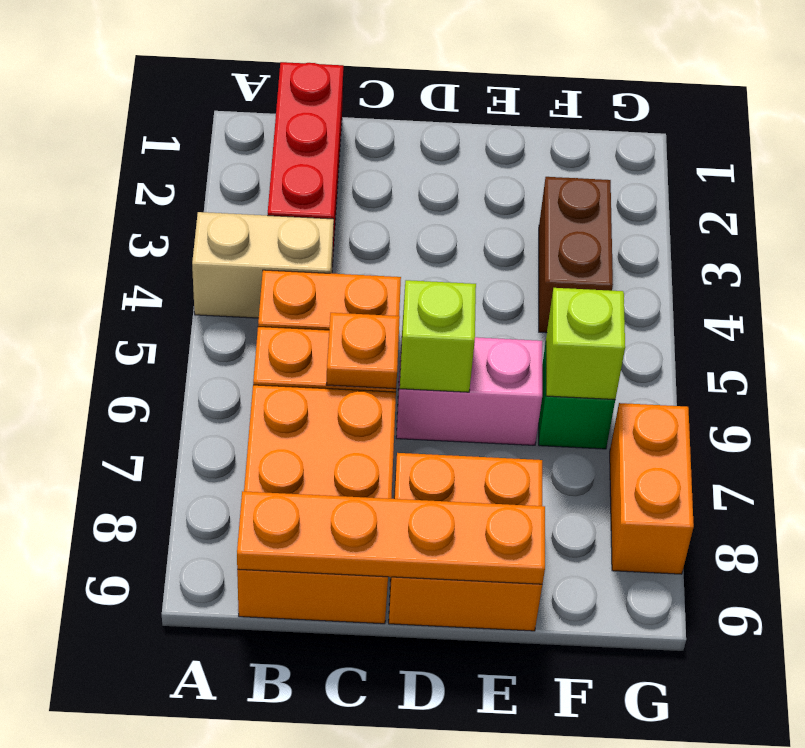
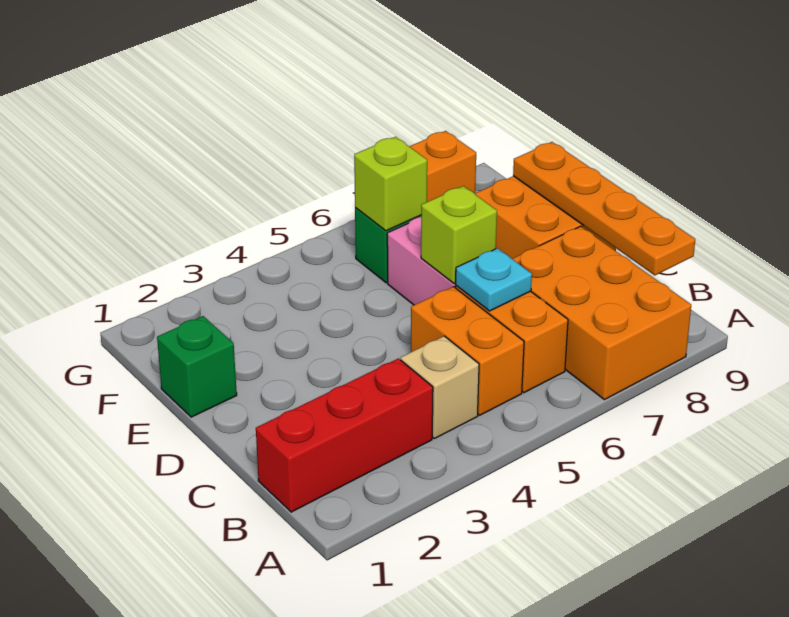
tan brick A4:B4 level 1 -> tan brick B4 level 1
orange brick B7:C9 level 1 -> orange brick A7:C8 level 1
orange plate C6 level 2 -> cyan plate C6 level 2
none -> green brick E1 level 1
brown brick F3:F4 level 1 -> none

